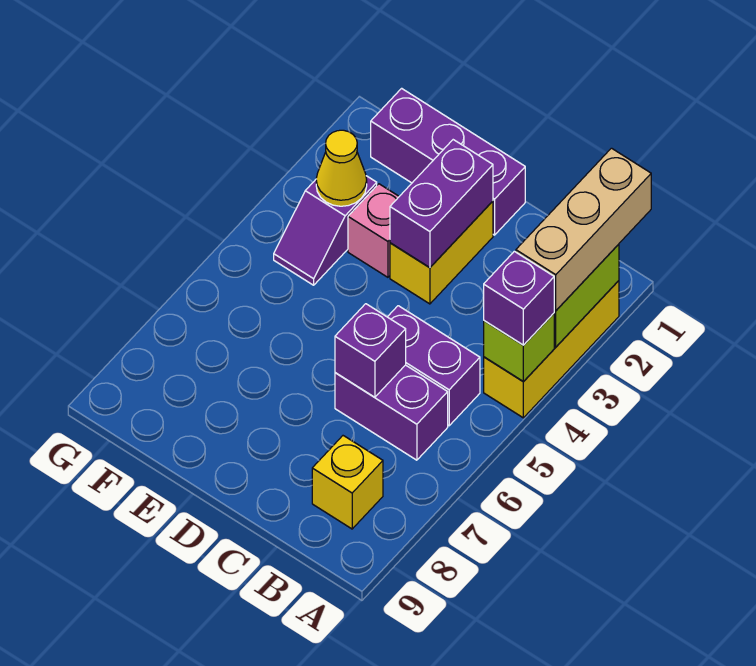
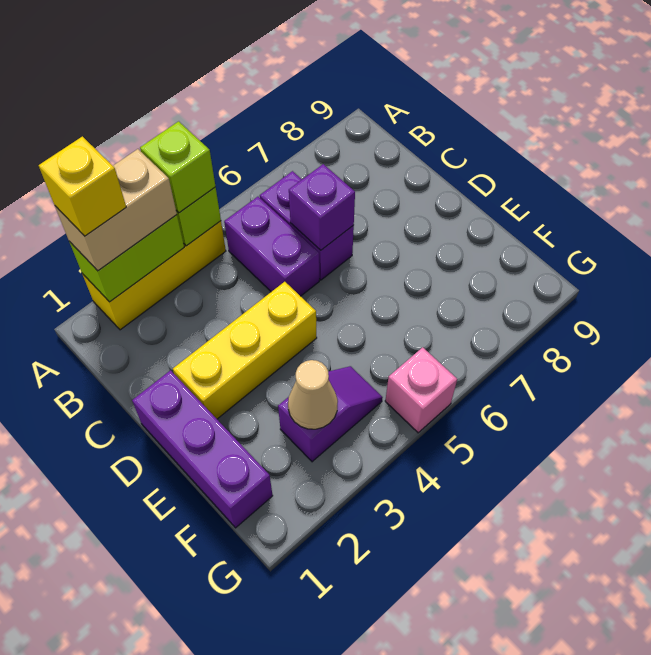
tan brick A1:A3 level 3 -> tan brick A2:A3 level 3
purple brick A4 level 3 -> lime brick A4 level 3
yellow brick B8 level 1 -> yellow brick A2 level 4
yellow brick D2:D3 level 1 -> yellow brick D2:D4 level 1
purple brick D2:D3 level 2 -> none
pink brick E3 level 1 -> pink brick G5 level 1
yellow cone F3 level 2 -> tan cone F3 level 2

